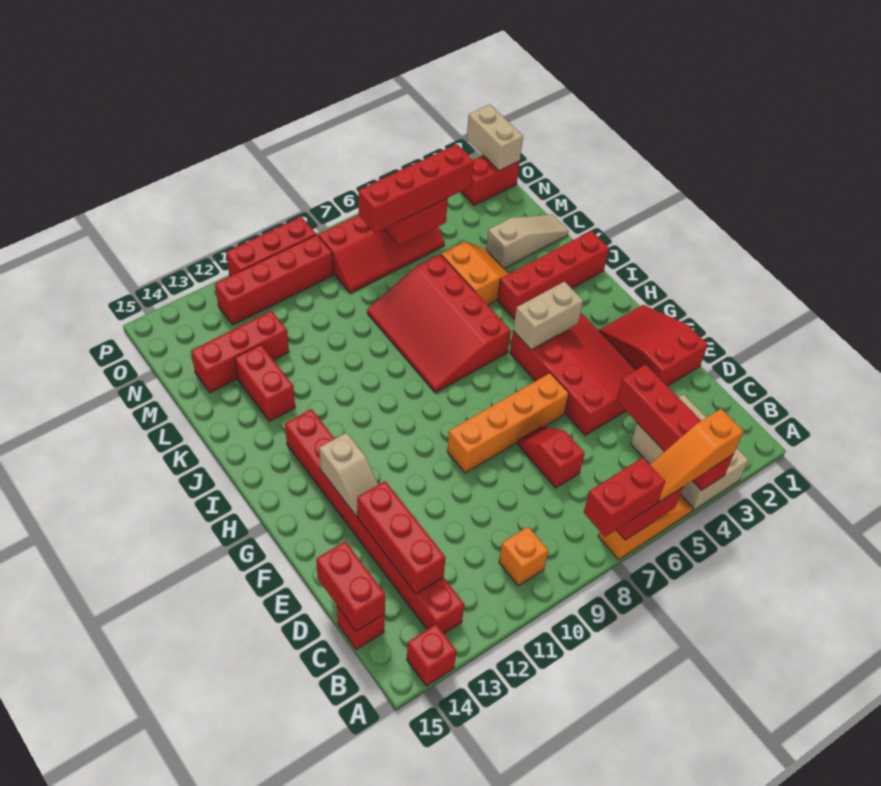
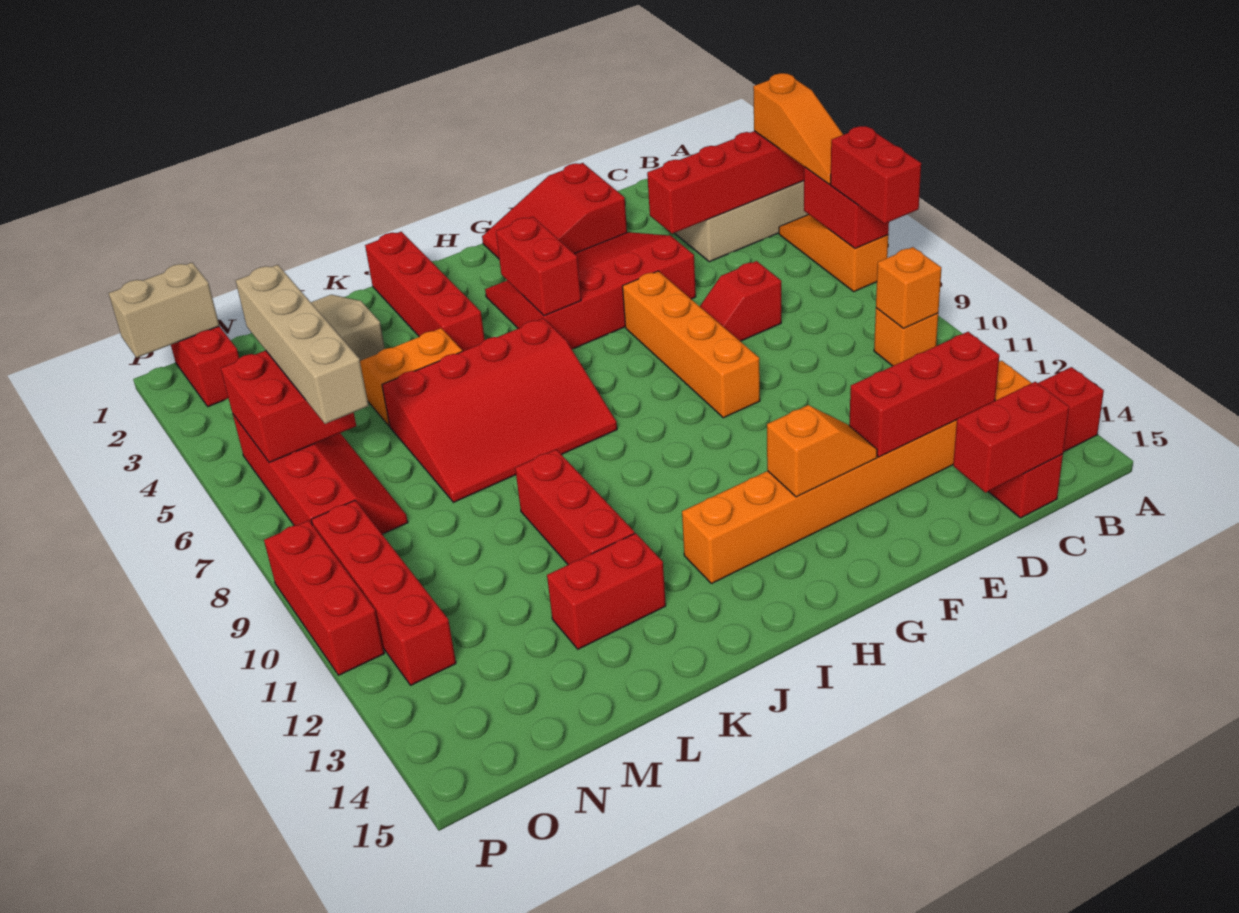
none -> orange brick B10 level 2
red brick B13:I13 level 1 -> orange brick B13:I13 level 1
tan slope F13:G13 level 2 top G -> orange slope F13:G13 level 2 top G
tan brick H4:H5 level 2 -> red brick H4:H5 level 2
red brick M12:M14 level 1 -> red brick K10:K12 level 1
red brick N4:N7 level 3 -> tan brick N4:N7 level 3

